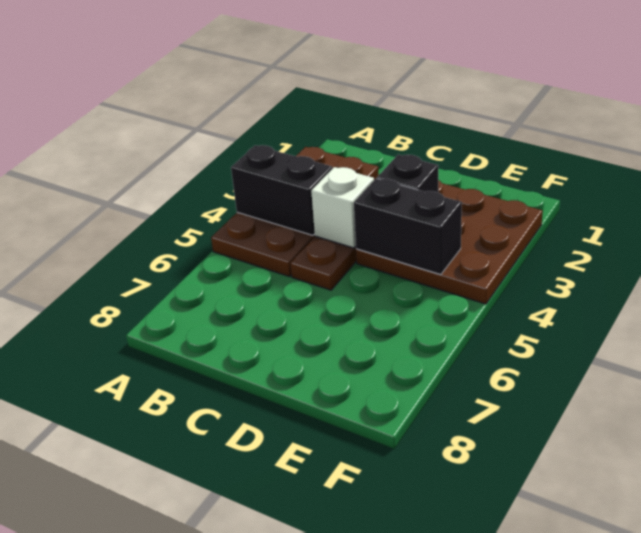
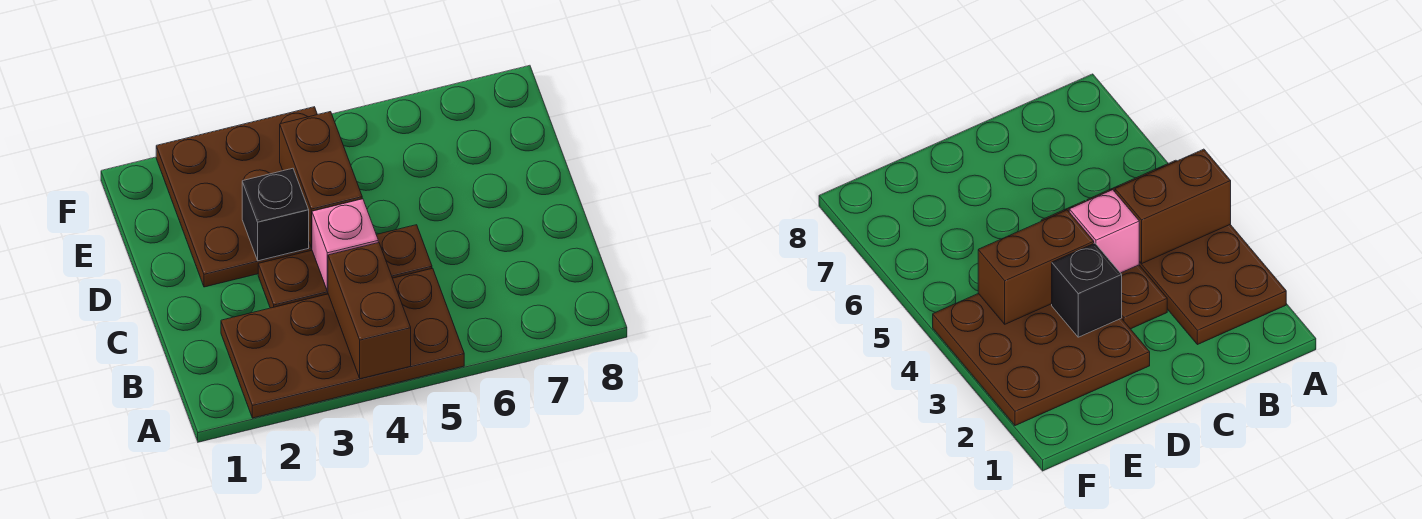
black brick A4:B4 level 2 -> brown brick A4:B4 level 2
white brick C4 level 2 -> pink brick C4 level 2
black brick D4:E4 level 2 -> brown brick D4:E4 level 2

